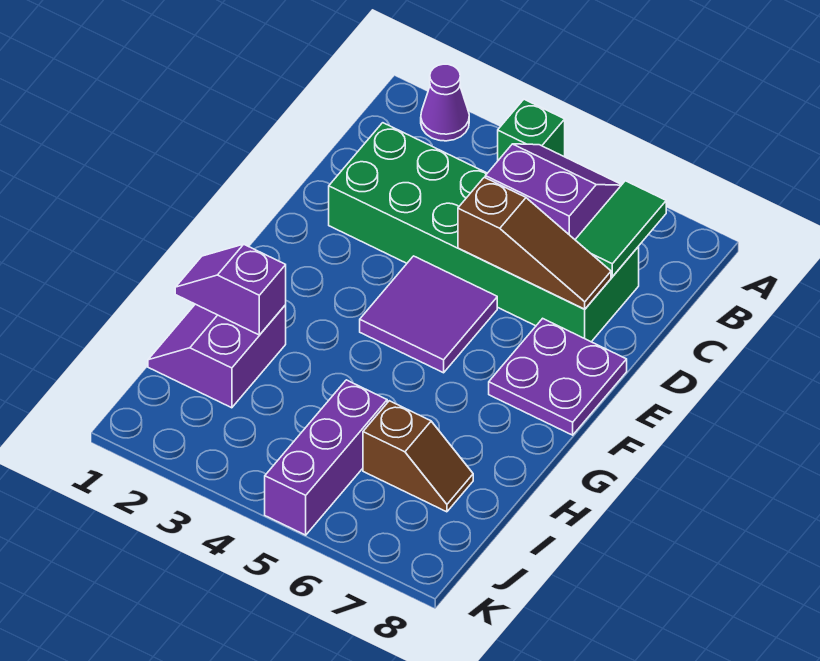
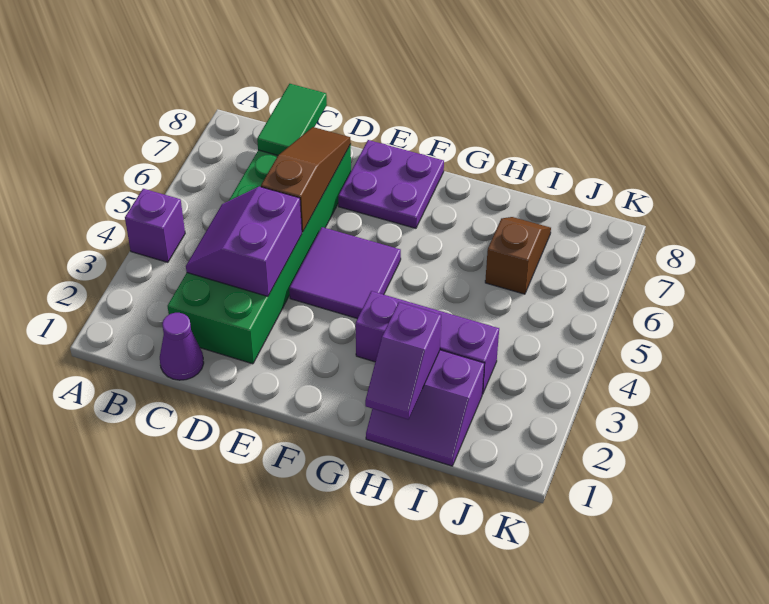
purple cone A2 level 1 -> purple cone C1 level 1
green brick A4 level 1 -> purple brick A4 level 1
purple slope B5:C6 level 2 top C -> purple slope C3:D4 level 2 top D
green tile B7:C7 level 2 -> green tile C7:C8 level 2
purple brick I5:K5 level 1 -> purple brick G3:I3 level 1

